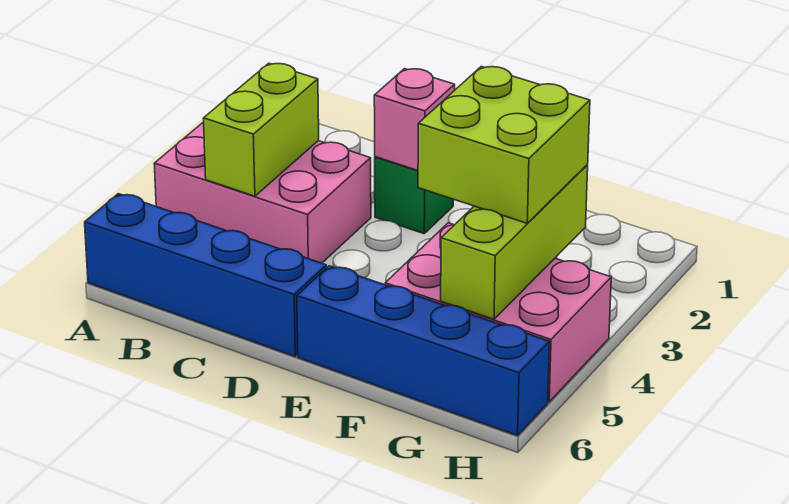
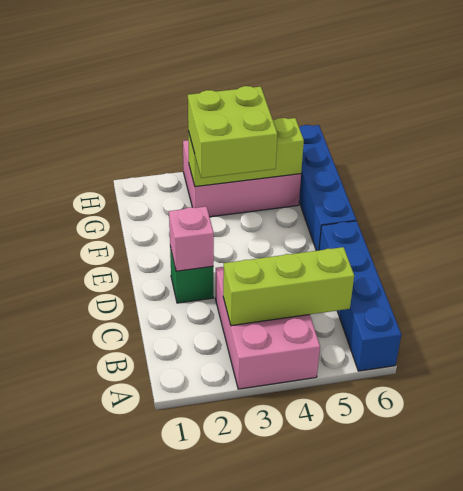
lime brick B3:B4 level 2 -> lime brick B3:B5 level 2
pink brick F4:H5 level 1 -> pink brick G3:H5 level 1

